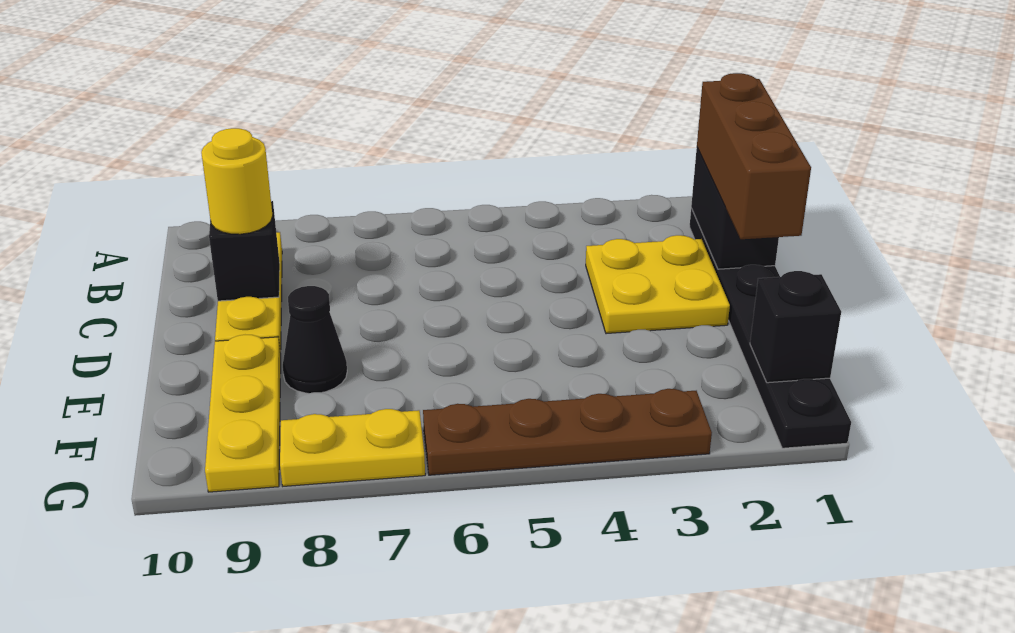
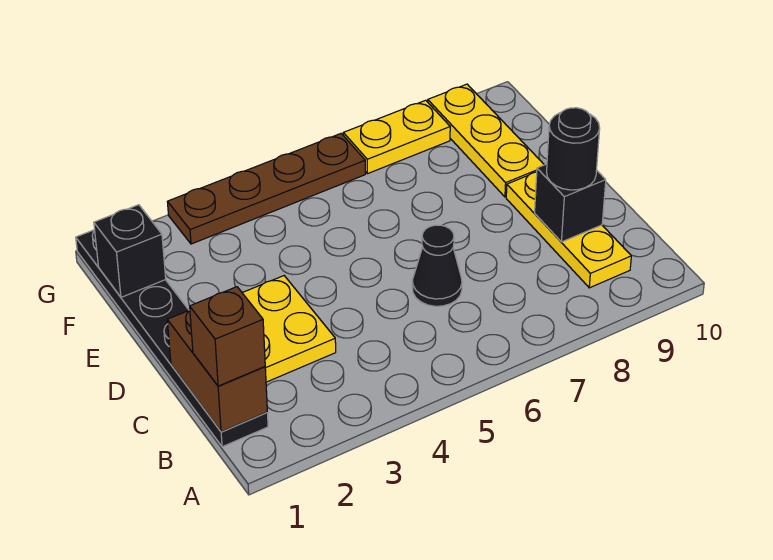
black brick B1:C1 level 2 -> brown brick B1:C1 level 2
brown brick B1:D1 level 3 -> brown brick B1 level 3
yellow round brick C9 level 3 -> black round brick C9 level 3
black cone E8 level 1 -> black cone C6 level 1

